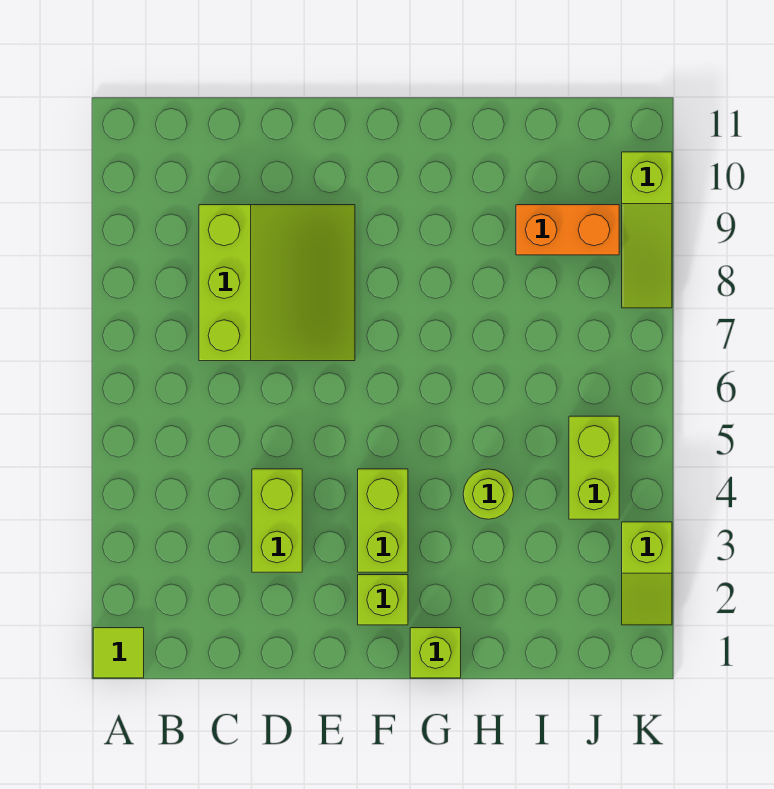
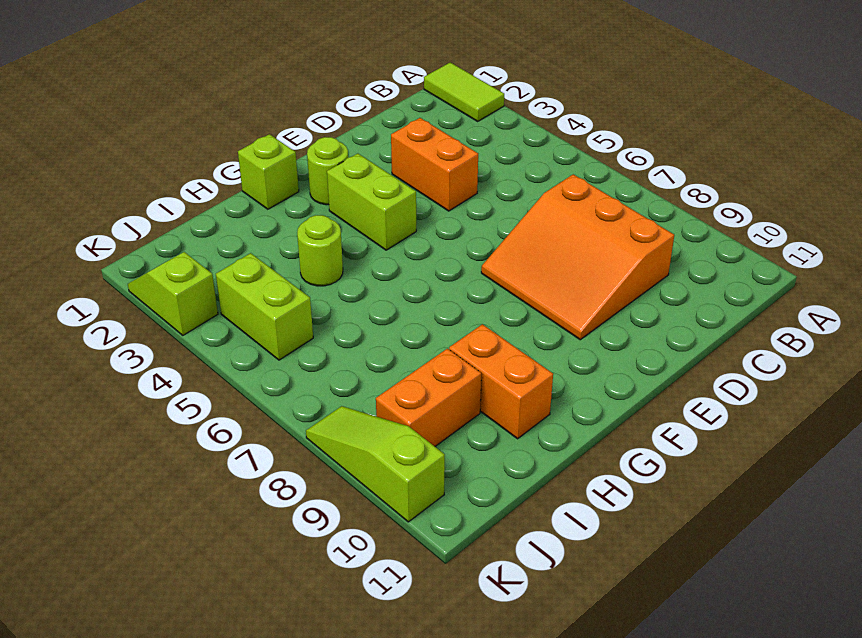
lime tile A1 level 1 -> lime tile A1:A2 level 1
lime slope C7:E9 level 1 top C -> orange slope C7:E9 level 1 top C
lime brick D3:D4 level 1 -> orange brick D3:D4 level 1
lime brick F2 level 1 -> lime round brick F2 level 1
none -> orange brick H9:H10 level 1

